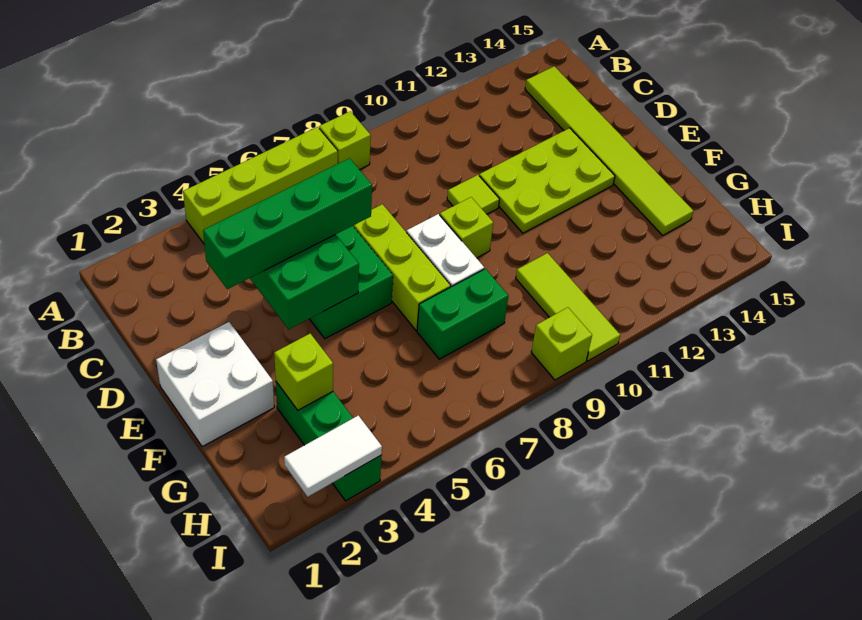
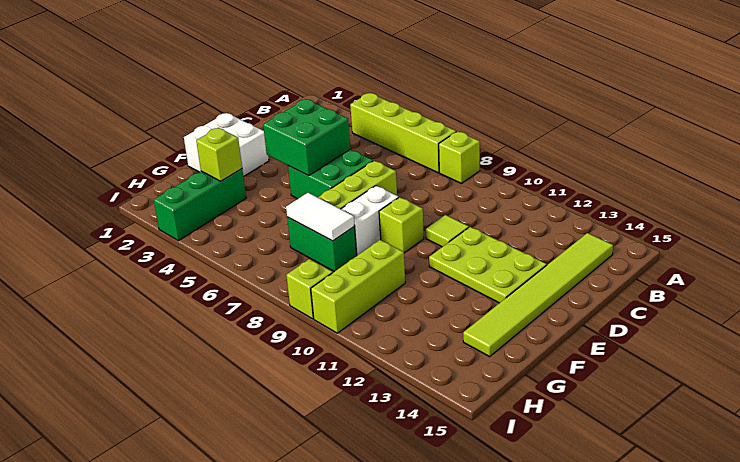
green brick D3:D6 level 3 -> none
lime tile G10:I10 level 1 -> lime brick G10:I10 level 1
white tile I2:I3 level 2 -> white tile G7:G8 level 2

